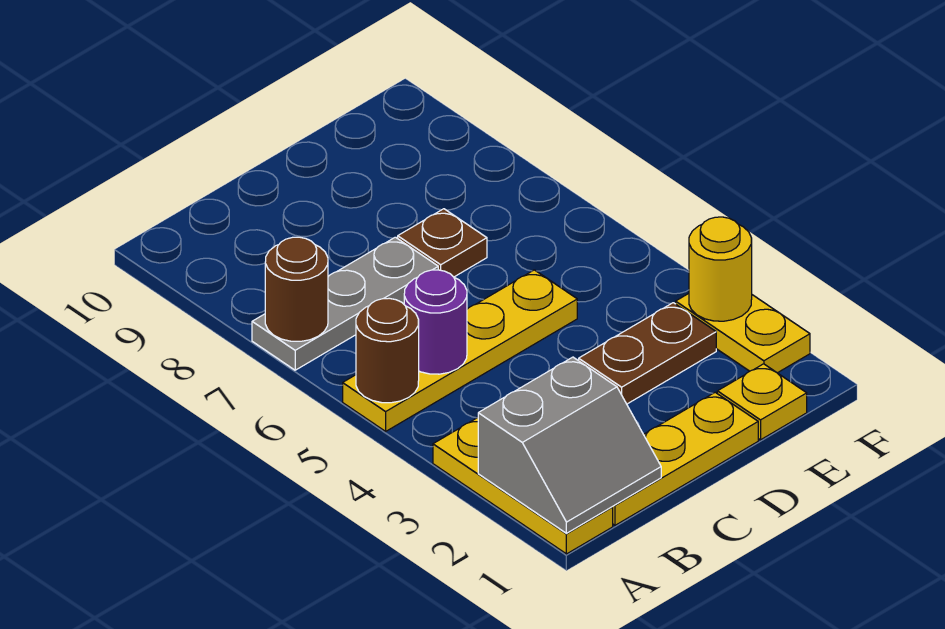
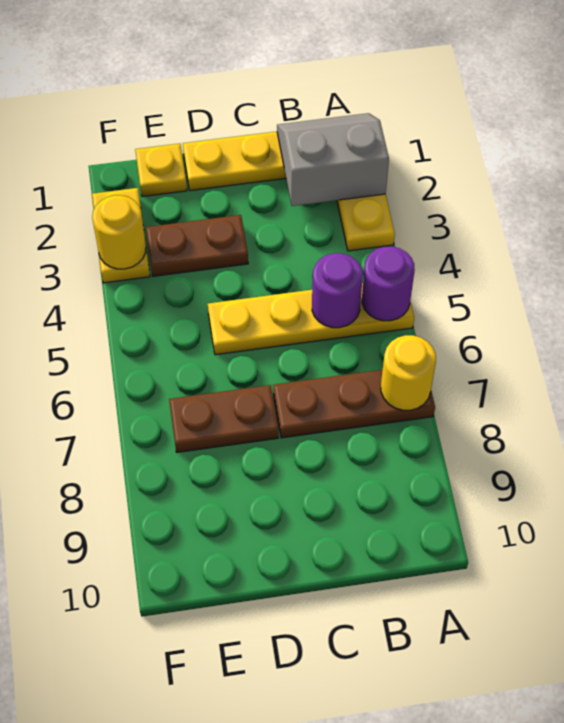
brown round brick A5 level 2 -> purple round brick A5 level 2
grey plate A7:C7 level 1 -> brown plate A7:C7 level 1
brown round brick A7 level 2 -> yellow round brick A7 level 2
brown plate D7 level 1 -> brown plate D7:E7 level 1

